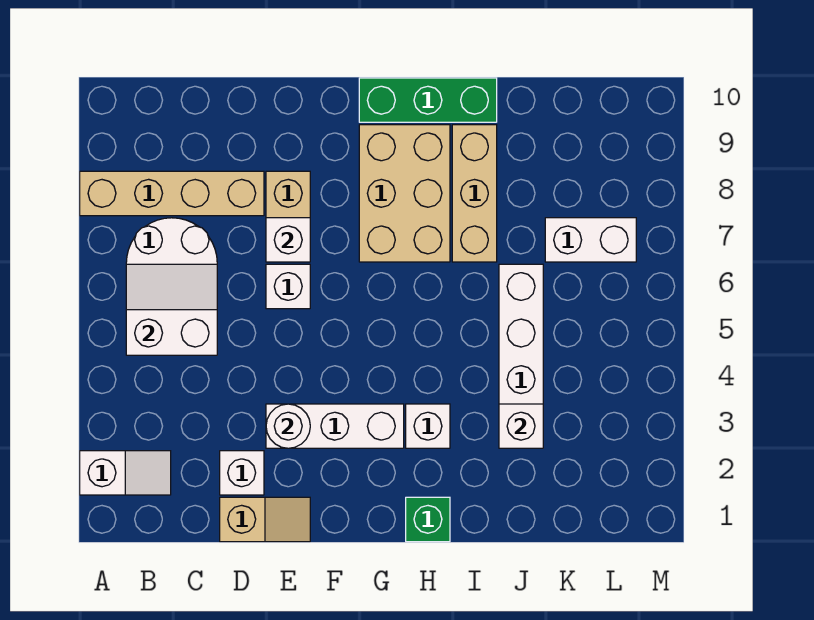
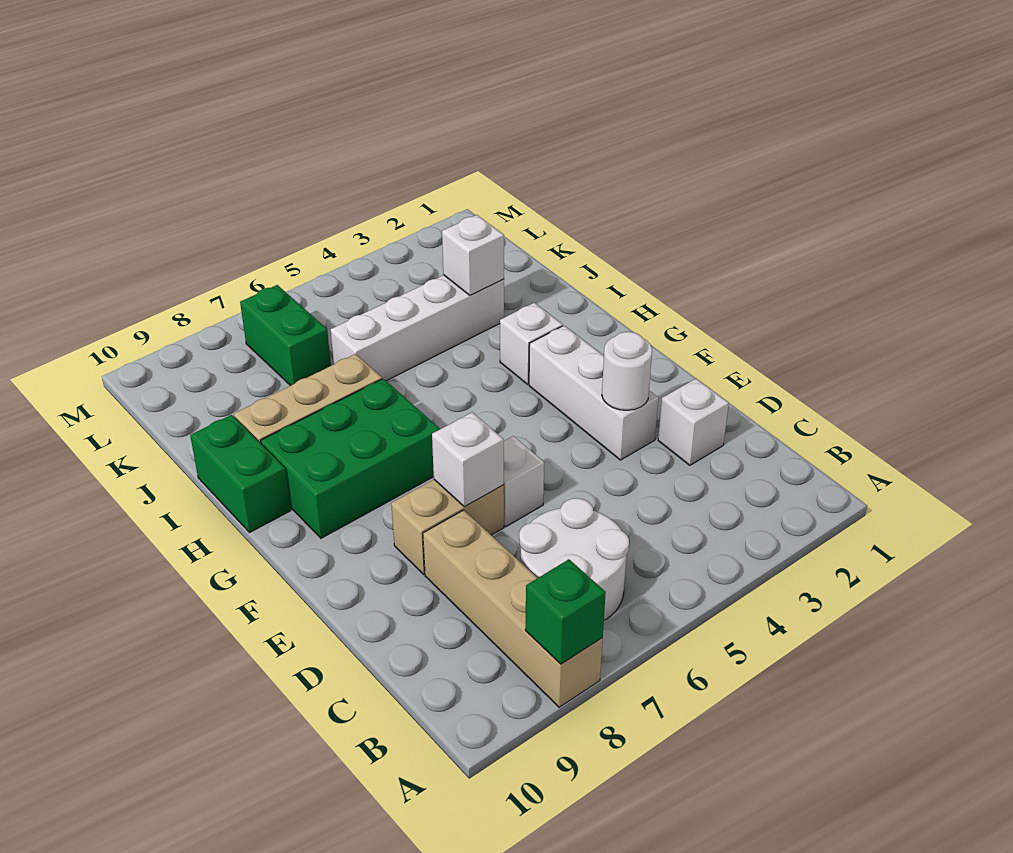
white slope A2:B2 level 1 top A -> none
white slope B5:C6 level 2 top 5 -> none
tan slope D1:E1 level 1 top D -> none
tan brick G7:H9 level 1 -> green brick G7:H9 level 1
green brick G10:I10 level 1 -> green brick H10:I10 level 1
green brick H1 level 1 -> green brick A8 level 2
white brick K7:L7 level 1 -> green brick K7:L7 level 1

